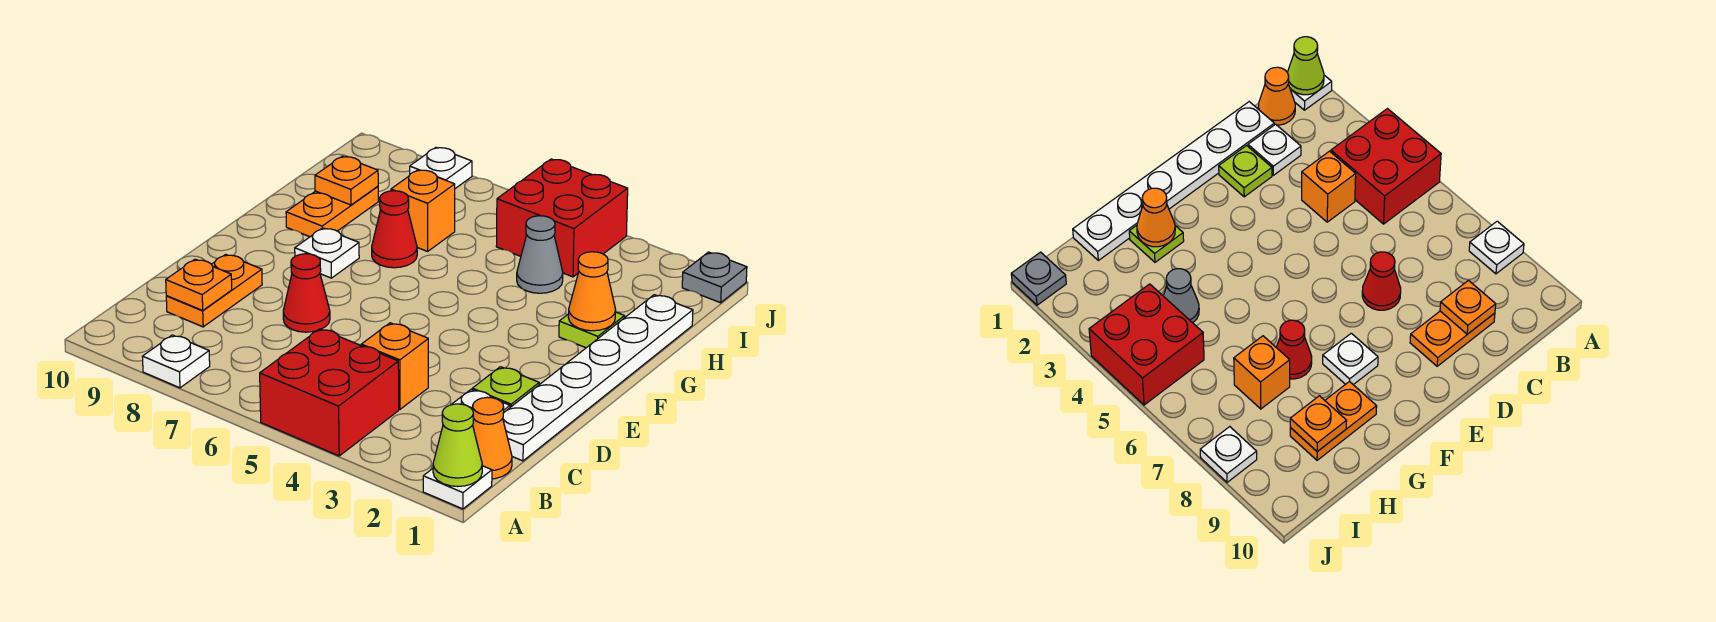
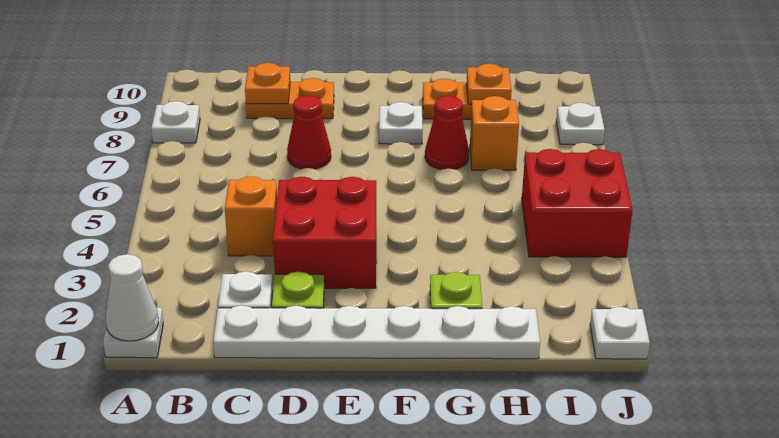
lime cone A1 level 2 -> white cone A1 level 2
red brick A4:B5 level 1 -> red brick D3:E4 level 1
orange cone B1 level 1 -> none
orange cone G2 level 2 -> none
grey cone H4 level 1 -> none
grey plate J1 level 1 -> white plate J1 level 1

